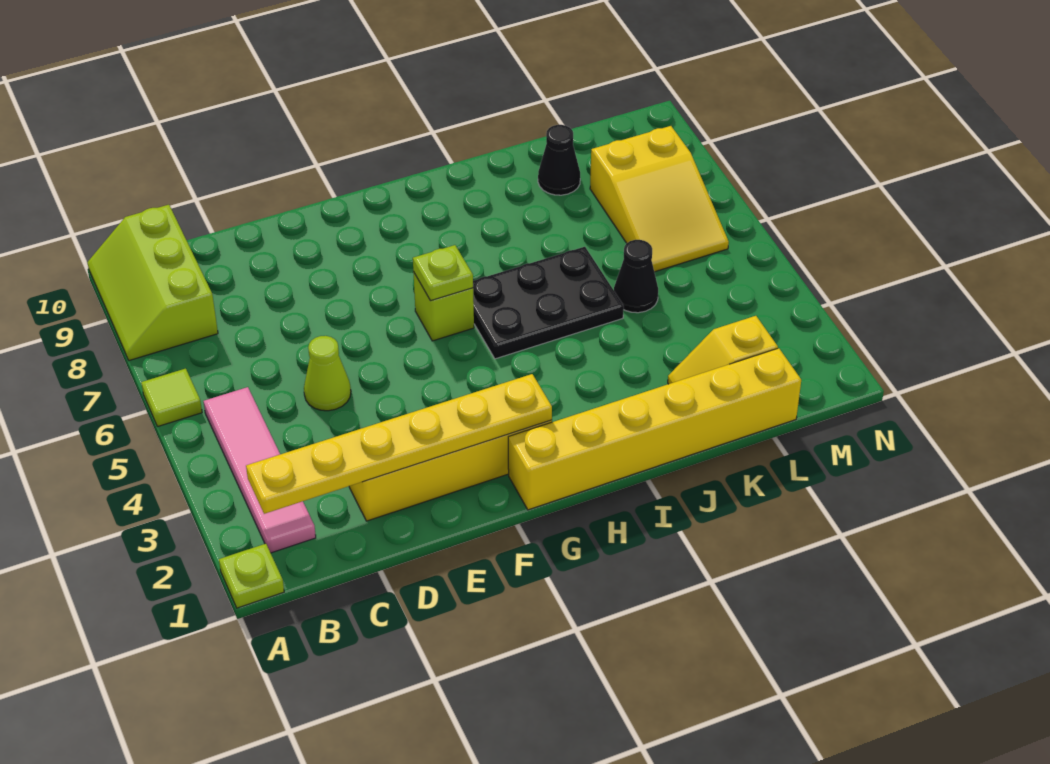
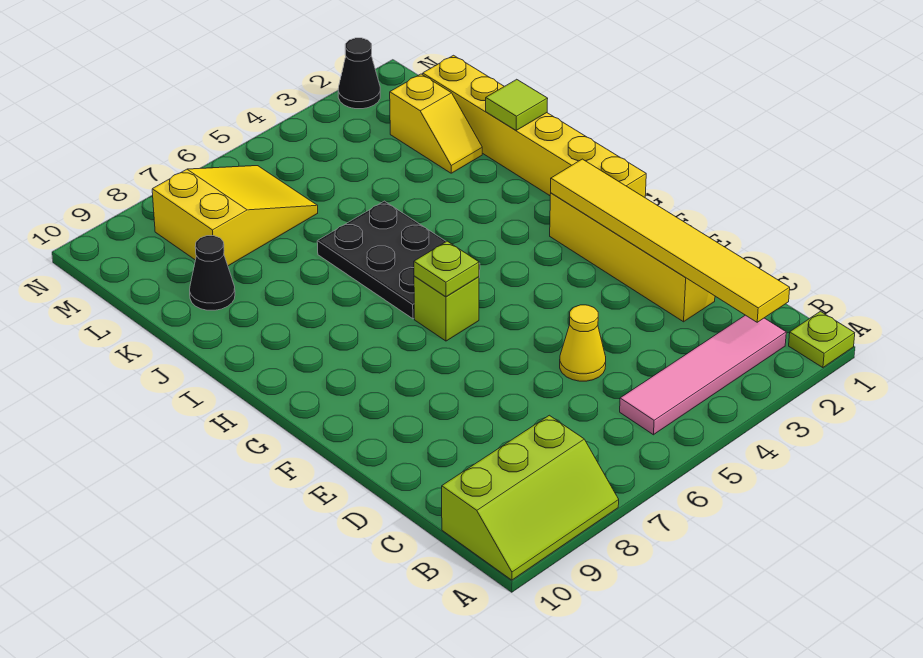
lime tile A6 level 1 -> lime tile J1 level 2
yellow plate B2:G2 level 2 -> yellow tile B2:G2 level 2
lime cone D5 level 1 -> yellow cone D5 level 1
black cone K5 level 1 -> black cone N2 level 1

